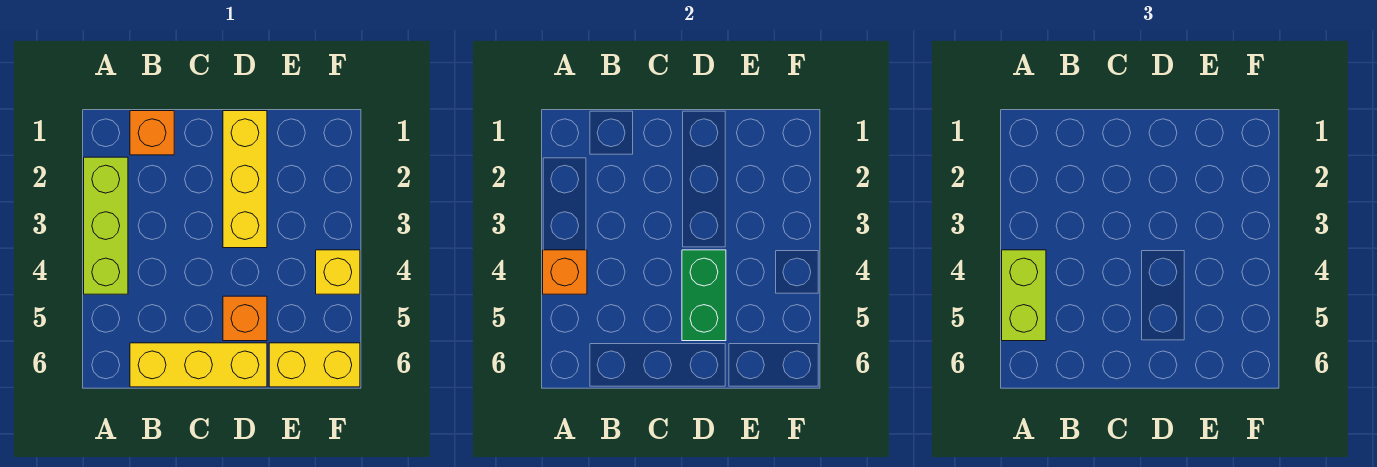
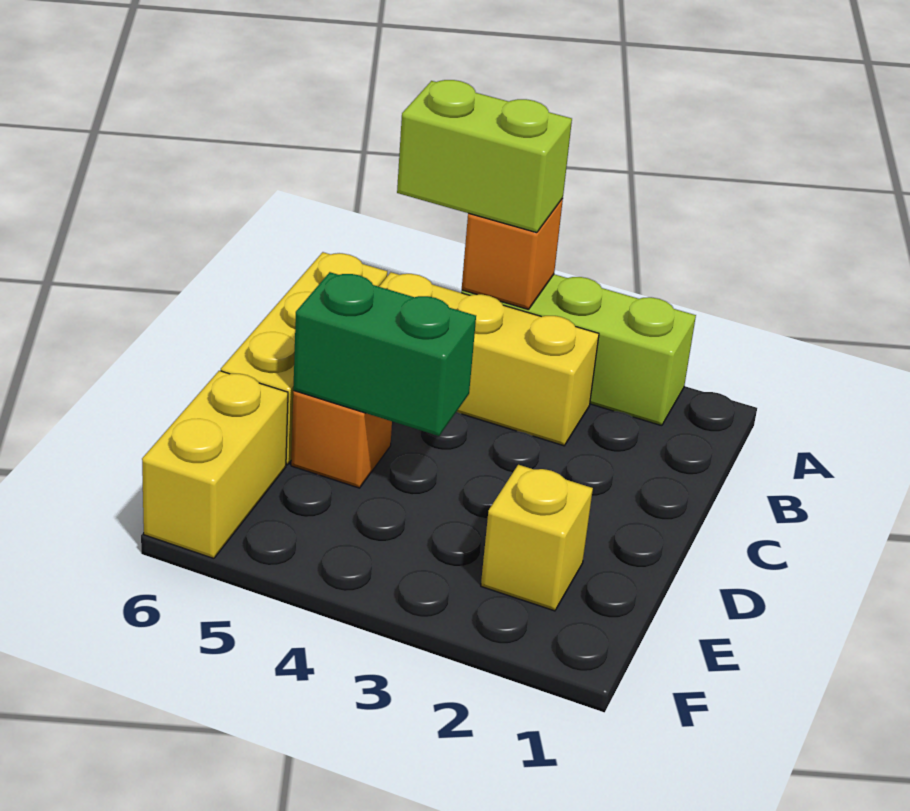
orange brick B1 level 1 -> none
yellow brick D1:D3 level 1 -> yellow brick B3:B5 level 1
yellow brick F4 level 1 -> yellow brick E2 level 1

